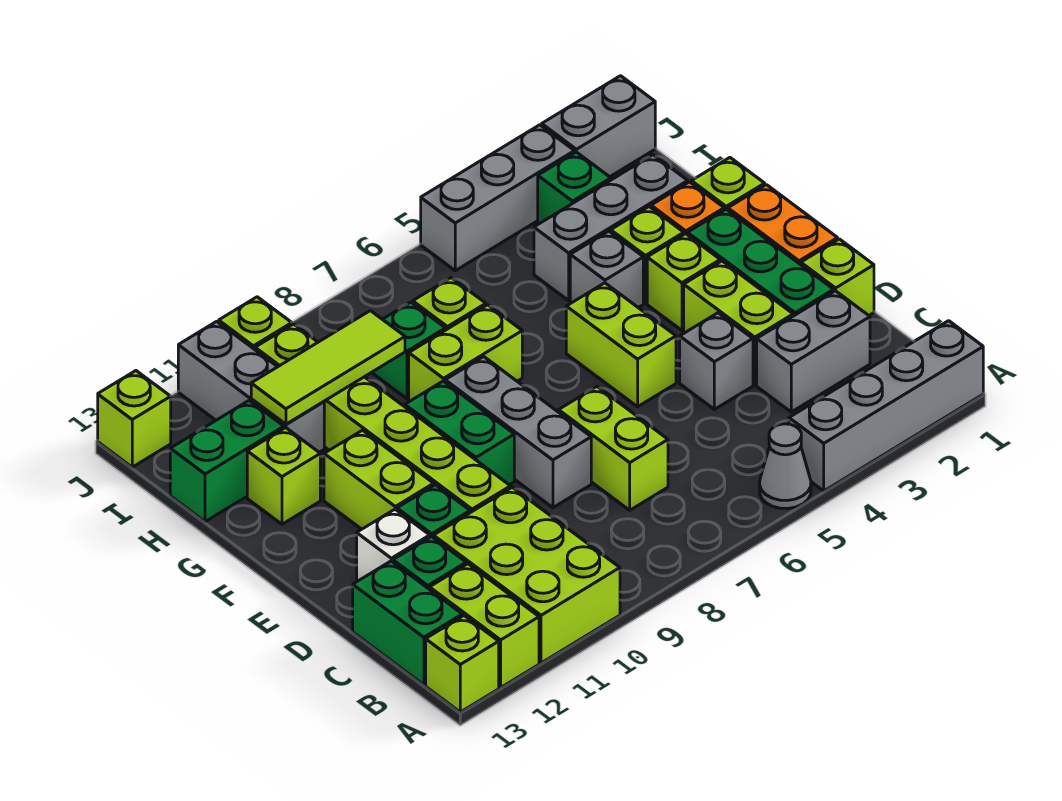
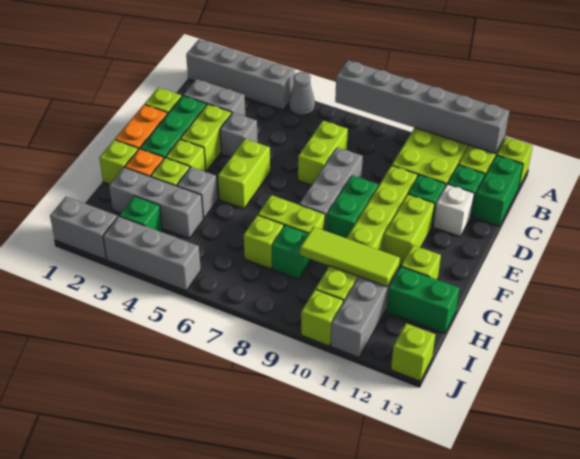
none -> grey brick A7:A12 level 2

